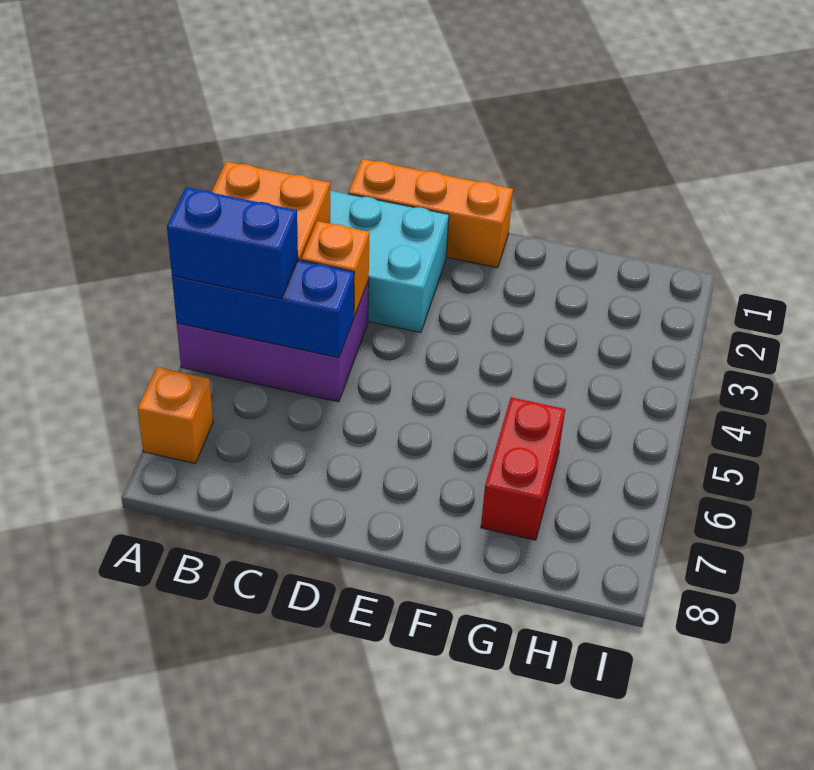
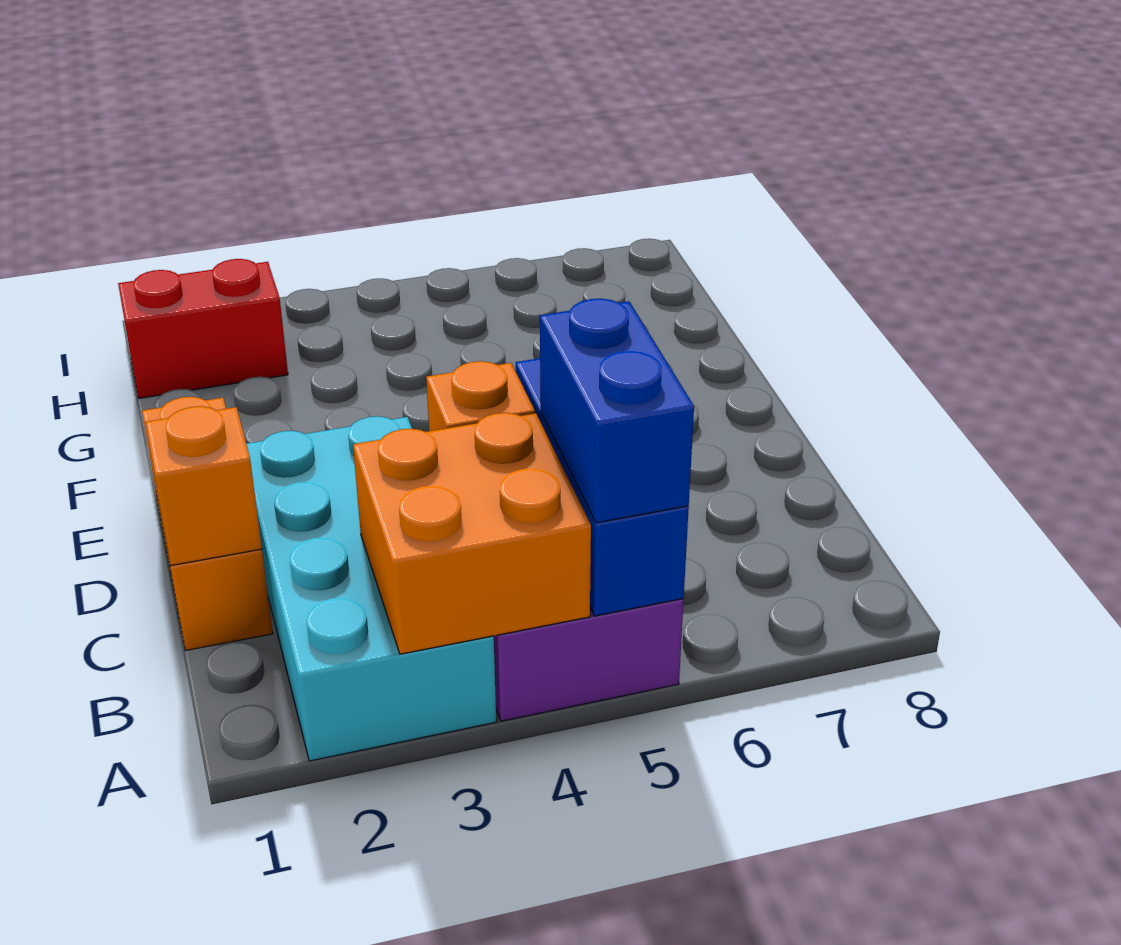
orange brick A7 level 1 -> orange brick C1 level 2
red brick G6:G7 level 1 -> red brick H1:H2 level 1

